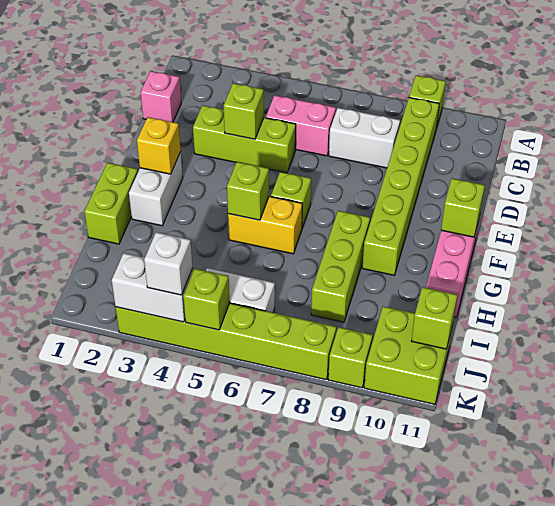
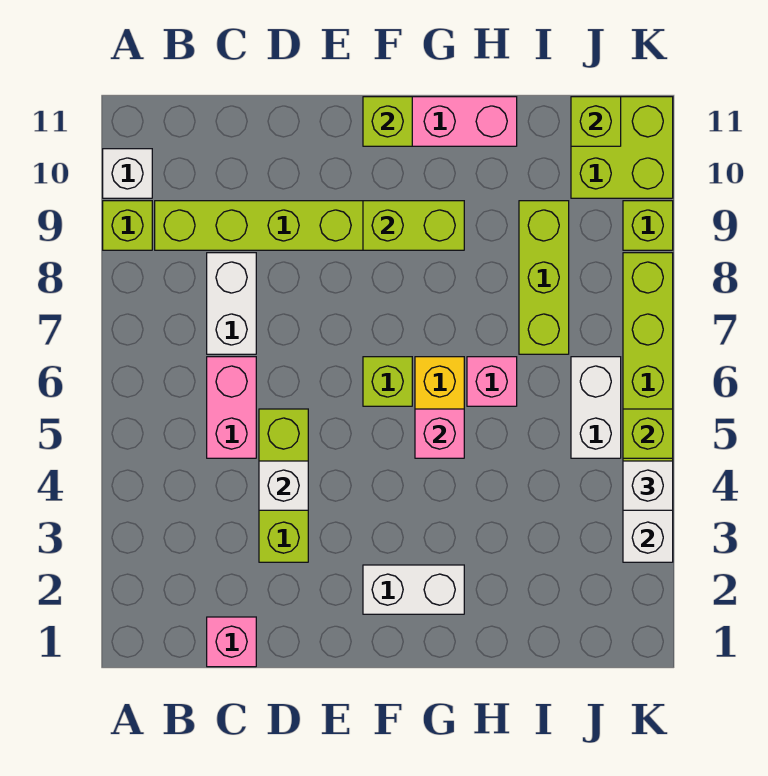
none -> white brick A10 level 1
lime brick D4 level 2 -> white brick D4 level 2
yellow brick F2 level 2 -> none
lime brick G1:H1 level 1 -> lime brick F9:G9 level 2
lime brick G5 level 2 -> pink brick G5 level 2
lime brick G8:I8 level 1 -> lime brick I7:I9 level 1
none -> pink brick H6 level 1

